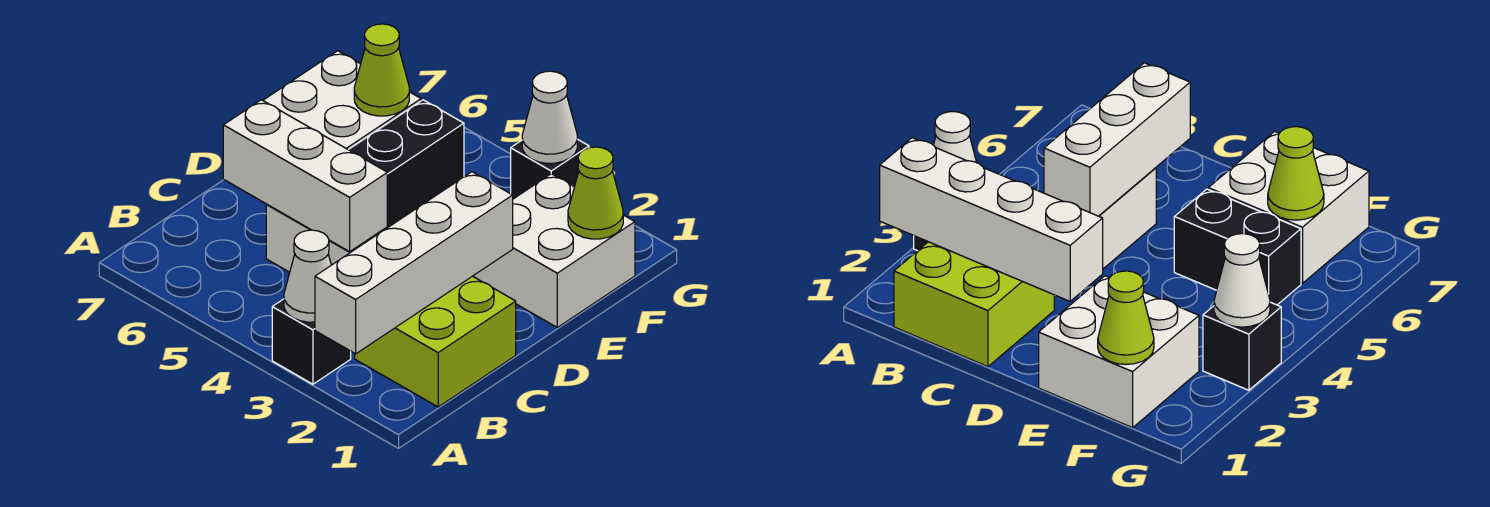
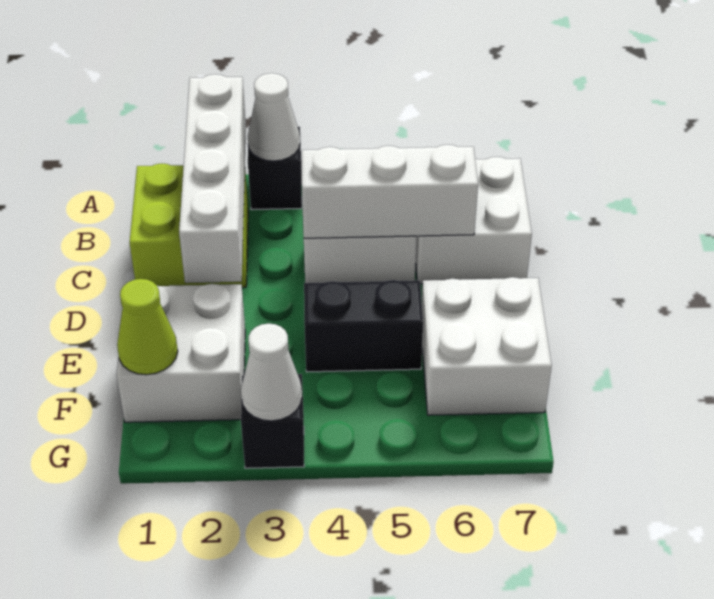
none -> white brick B6:C7 level 1
black brick E5:F5 level 1 -> black brick E4:E5 level 1
lime cone F6 level 2 -> none

